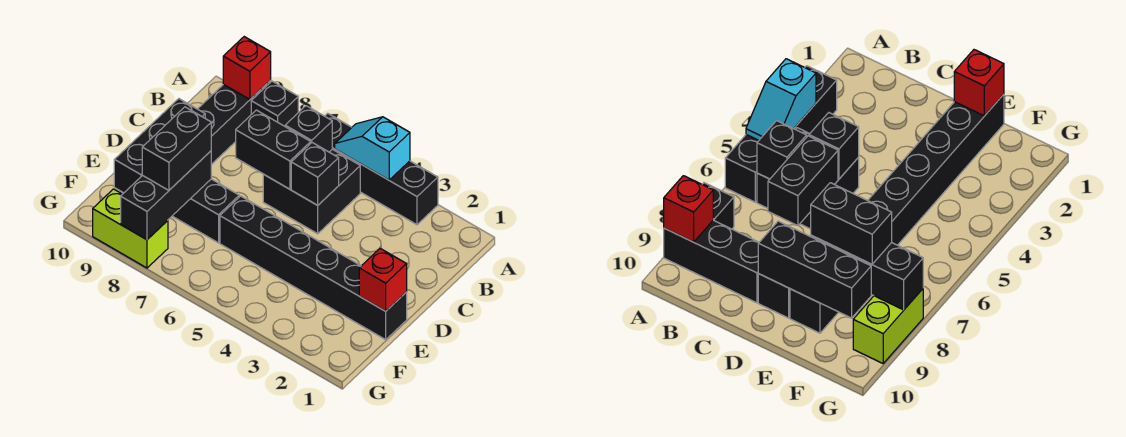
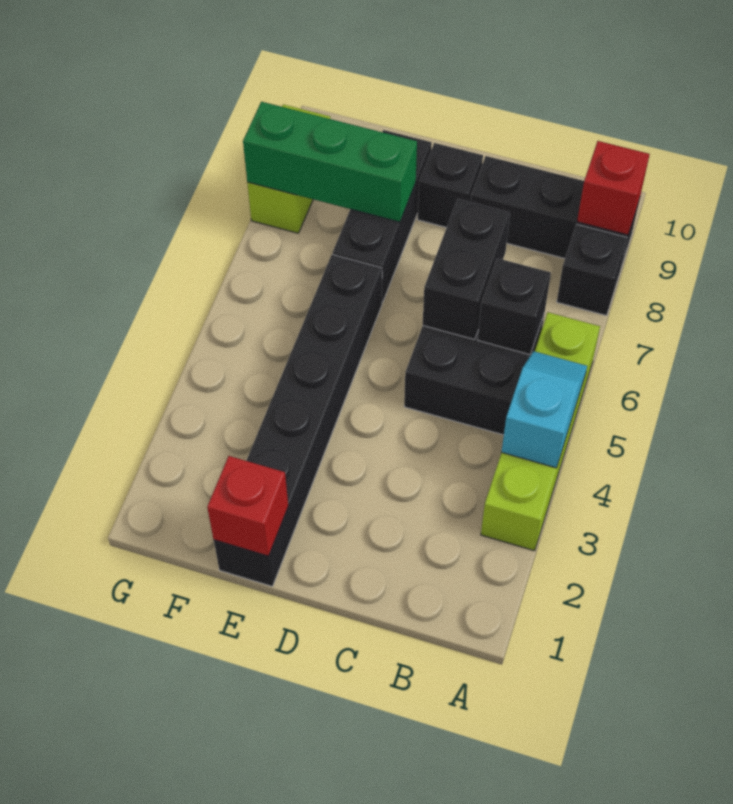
black brick A3:A6 level 1 -> lime brick A3:A6 level 1
black brick C5 level 2 -> none
black brick D9:F9 level 2 -> none
black brick E8:G8 level 2 -> green brick E8:G8 level 2
black brick E8:F8 level 3 -> none

